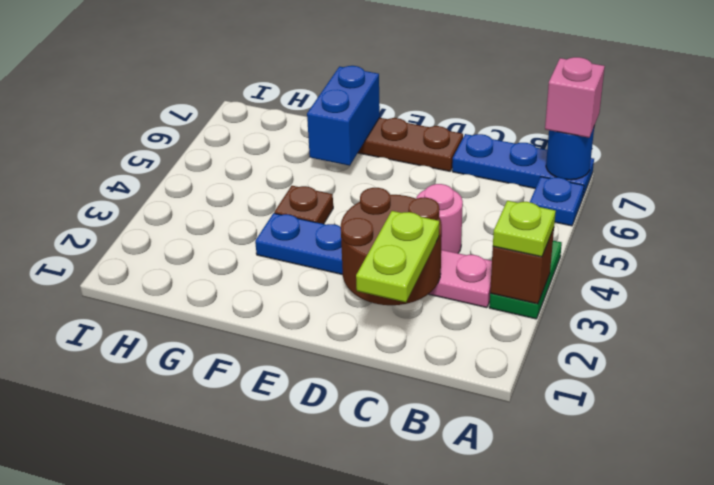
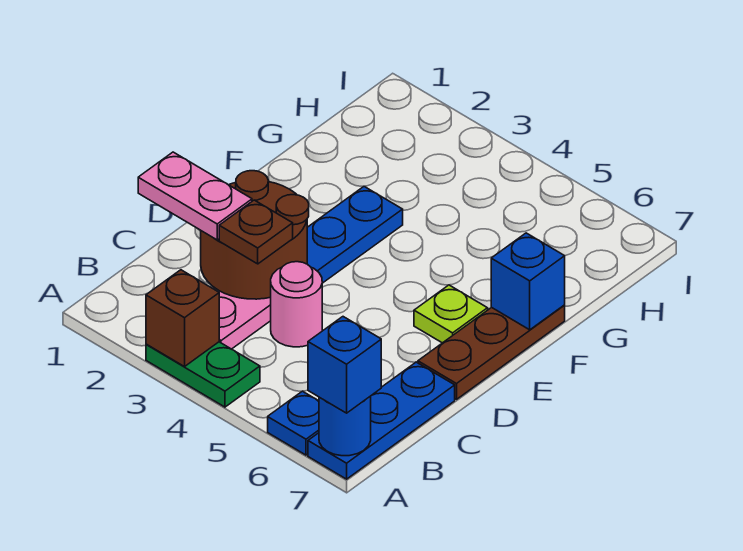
lime plate A3 level 3 -> lime plate E6 level 1
pink brick A7 level 3 -> blue brick A7 level 3
lime plate C1:C2 level 3 -> pink plate C1:C2 level 3
brown plate F4 level 1 -> brown plate C3 level 3
blue brick F6:F7 level 2 -> blue brick F7 level 2

